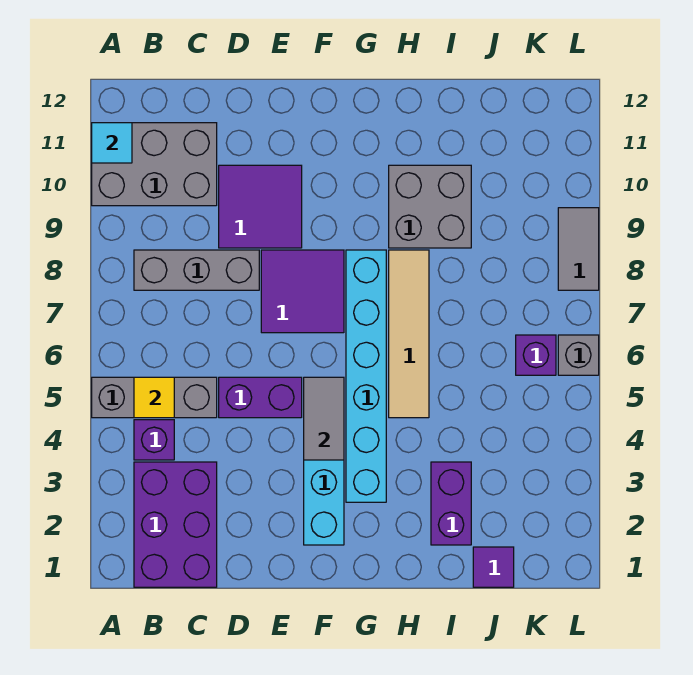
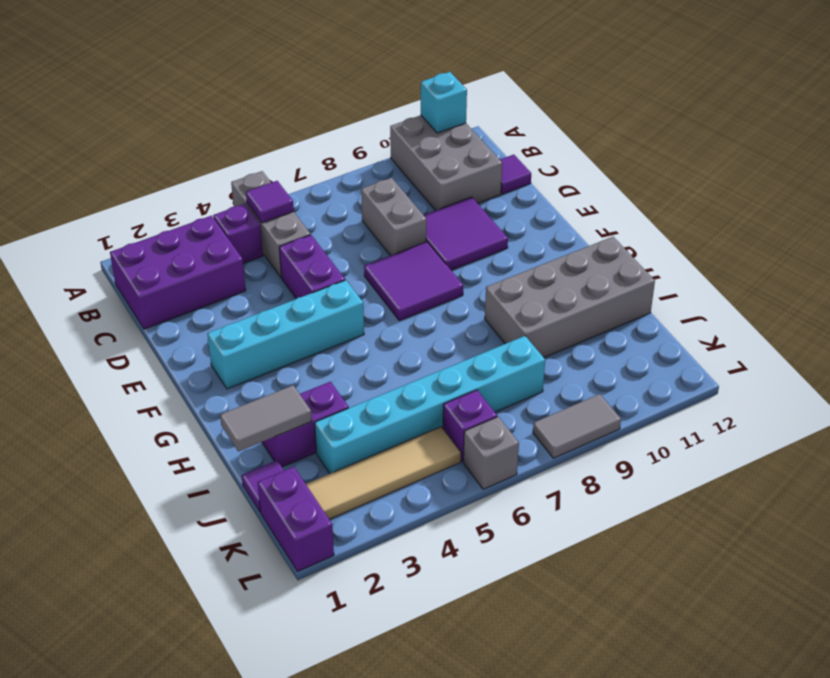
cyan tile A11 level 2 -> cyan brick A11 level 2
yellow tile B5 level 2 -> purple tile B5 level 2
grey brick B8:D8 level 1 -> grey brick C8:D8 level 1
none -> purple tile C12 level 1
grey tile F4:F5 level 2 -> grey tile I1:I2 level 2
cyan brick G3:G8 level 1 -> cyan brick J3:J8 level 1
tan tile H5:H8 level 1 -> tan tile K2:K5 level 1
grey brick H9:I10 level 1 -> grey brick H9:I12 level 1
none -> purple brick K1:L1 level 1

